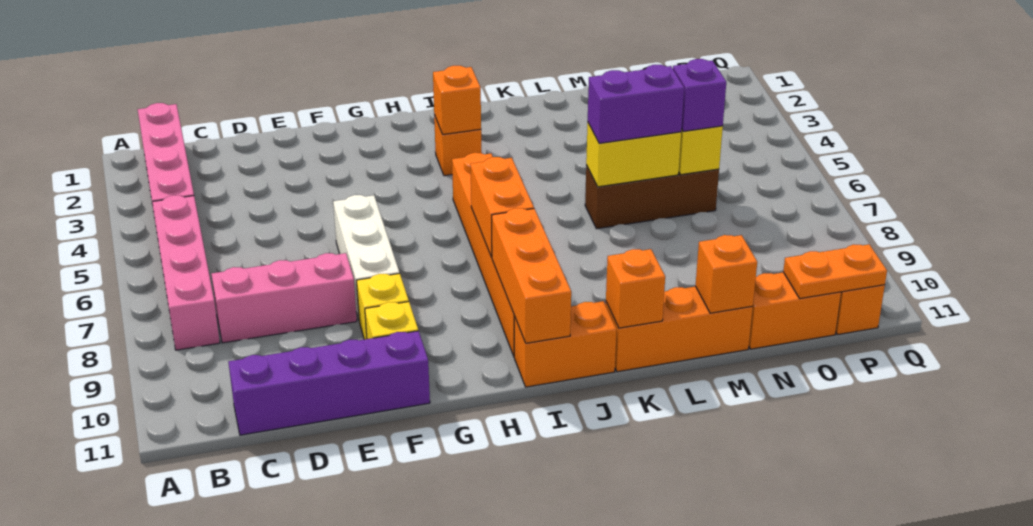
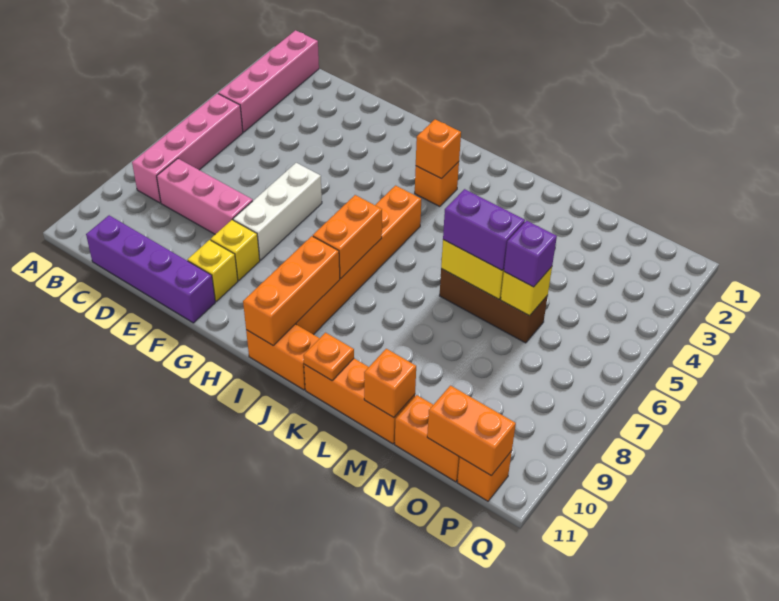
orange brick K11 level 2 -> orange plate K11 level 2
orange plate O11:P11 level 2 -> orange brick O11:P11 level 2

